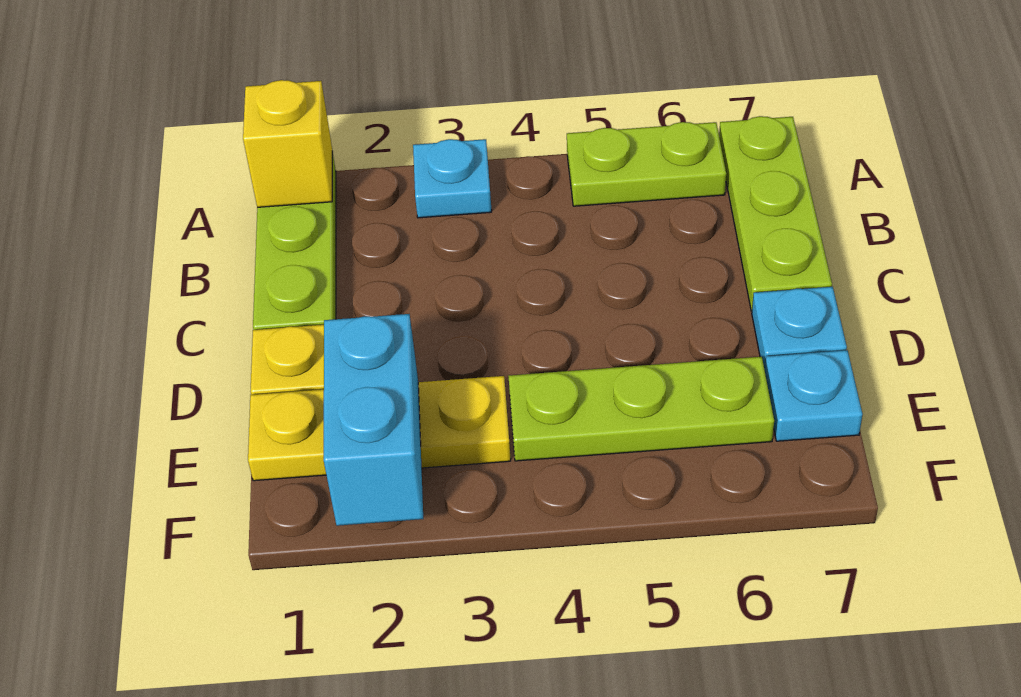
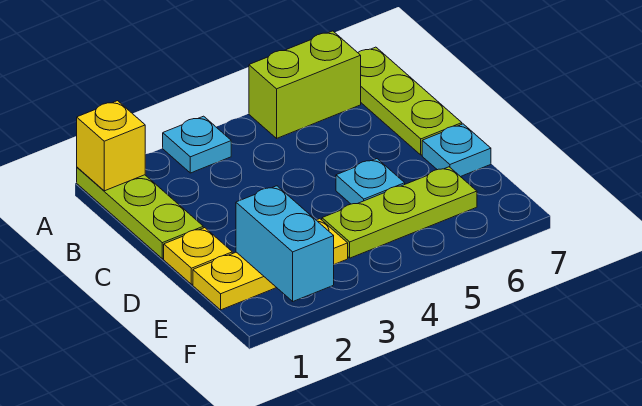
lime plate A5:A6 level 1 -> lime brick A5:A6 level 1
cyan plate E7 level 1 -> cyan plate D5 level 1

